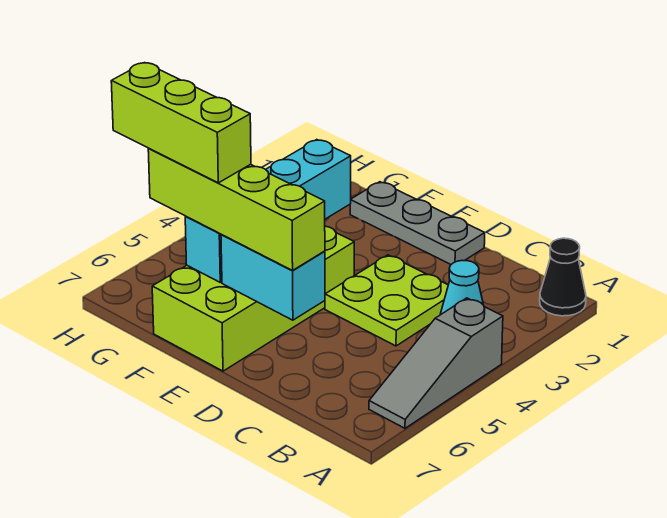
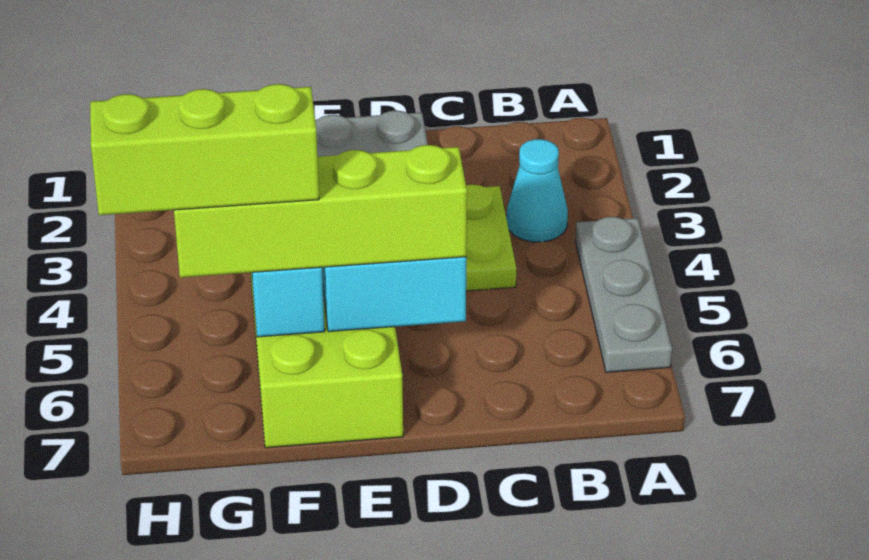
black cone A1 level 1 -> none
grey slope A4:A6 level 1 top 4 -> grey plate A4:A6 level 1

